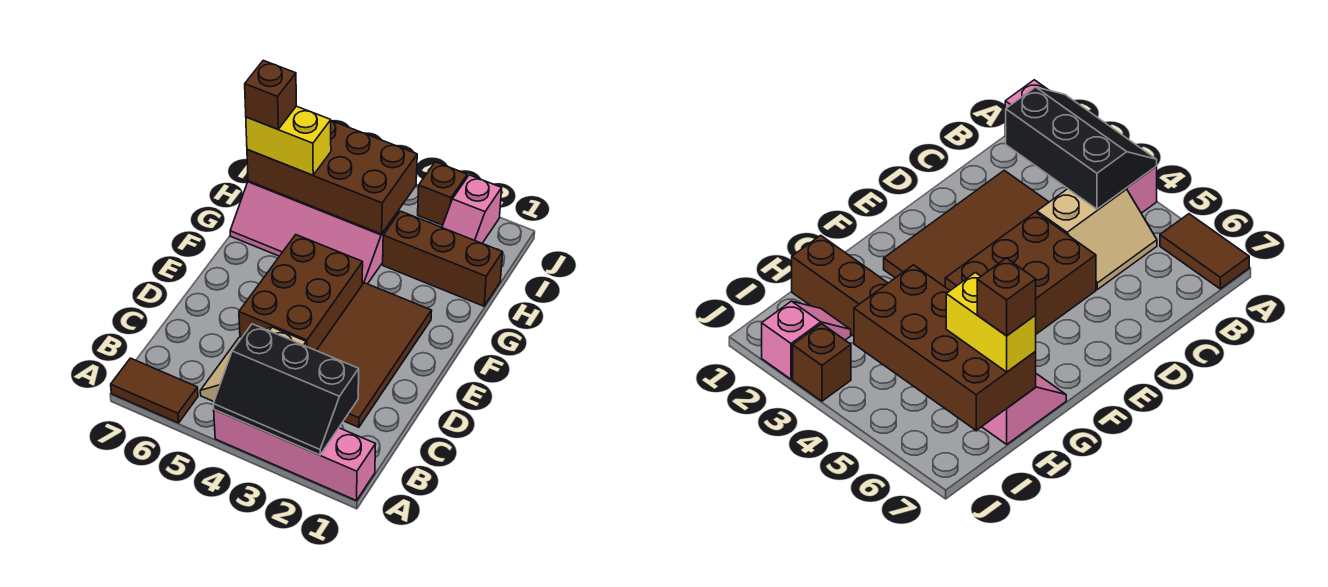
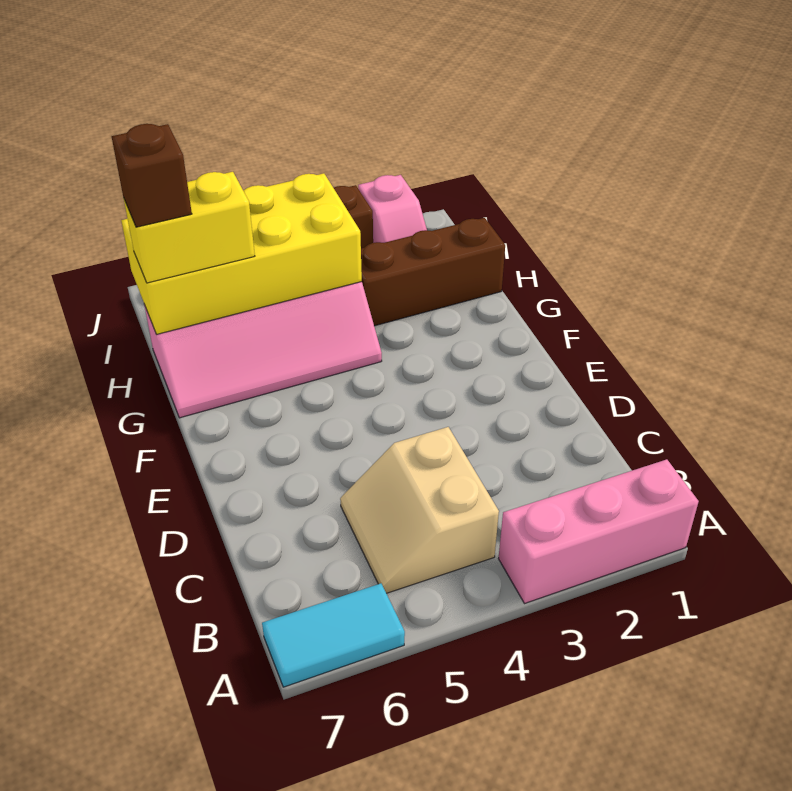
pink brick A1:A4 level 1 -> pink brick A1:A3 level 1
black slope A2:B4 level 2 top B -> none
brown tile A6:A7 level 1 -> cyan tile A6:A7 level 1
brown tile C2:F3 level 1 -> none
brown brick D4:F5 level 1 -> none
brown brick H4:I7 level 2 -> yellow brick H4:I7 level 2

